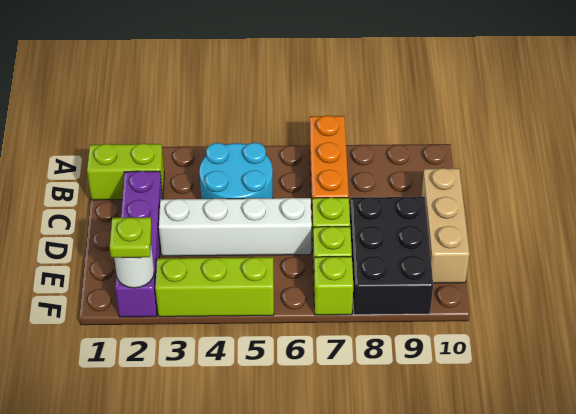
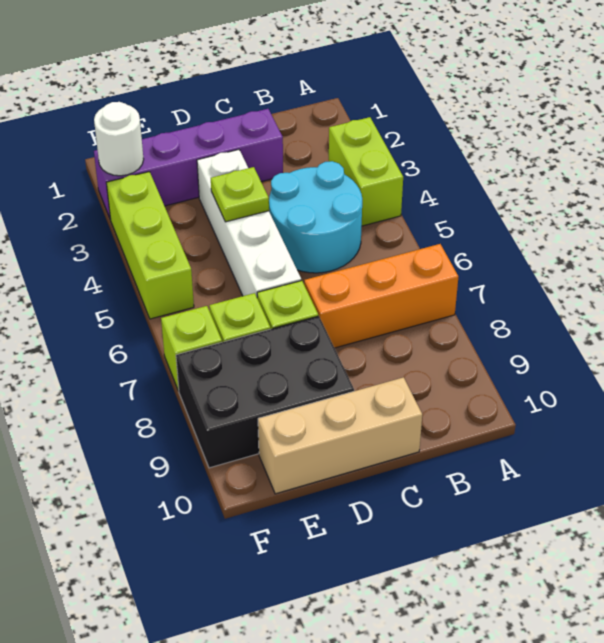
lime brick B1:B2 level 1 -> lime brick A3:A4 level 1
lime plate F2 level 3 -> lime plate D4 level 2

